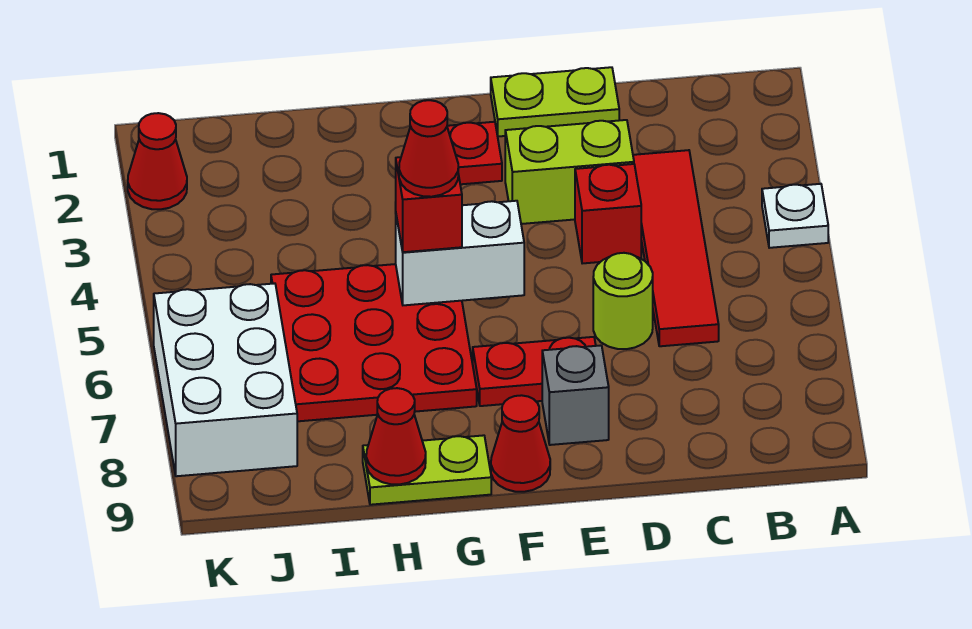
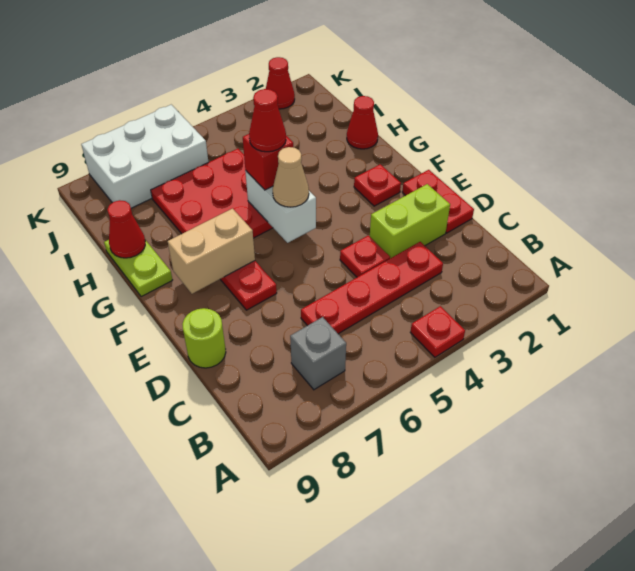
white plate A4 level 1 -> red plate A4 level 1
red tile C3:C6 level 1 -> red plate C3:C6 level 1
lime plate D1:E1 level 1 -> red plate D1:E1 level 1
lime brick D3:E3 level 1 -> lime brick D2:D3 level 1
red brick D4 level 1 -> red plate D4 level 1
lime round brick D6 level 1 -> lime round brick D9 level 1
grey brick E8 level 1 -> grey brick B7 level 1
none -> tan cone F5 level 3
none -> tan brick F7:F8 level 2
red cone F9 level 1 -> red cone H1 level 1

